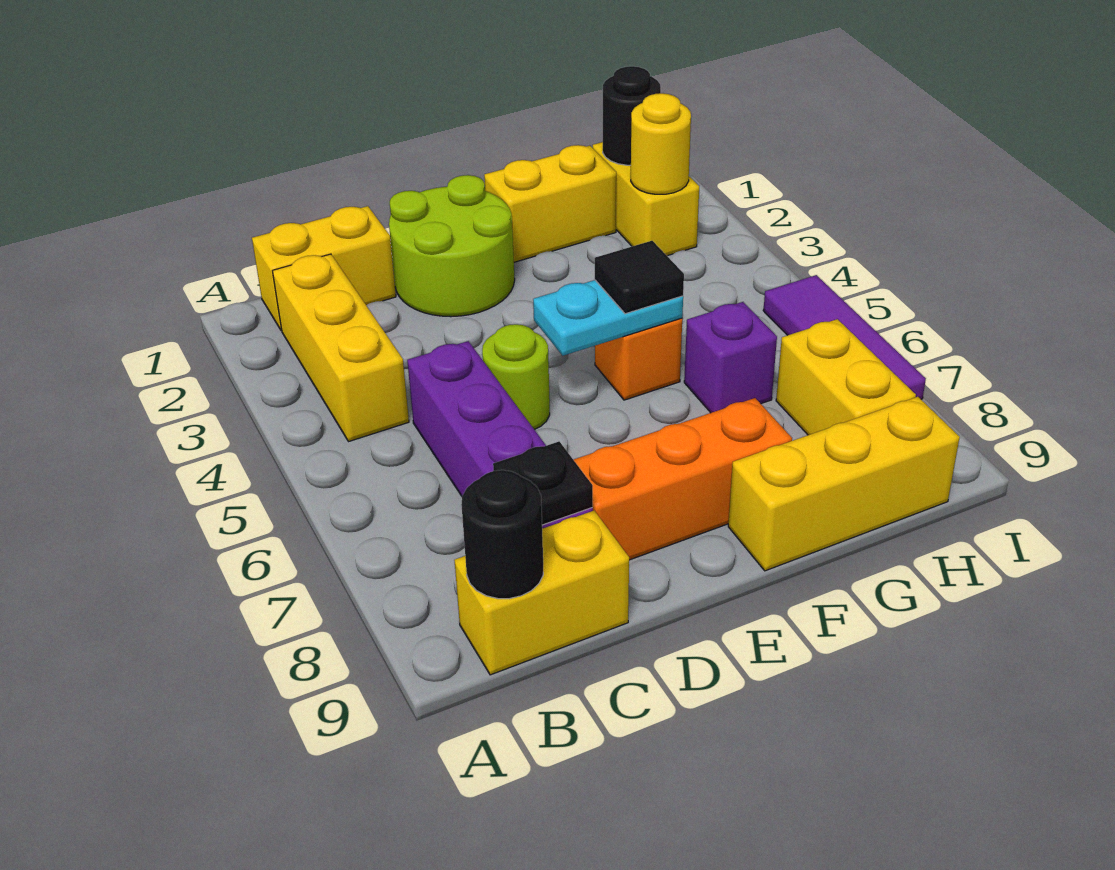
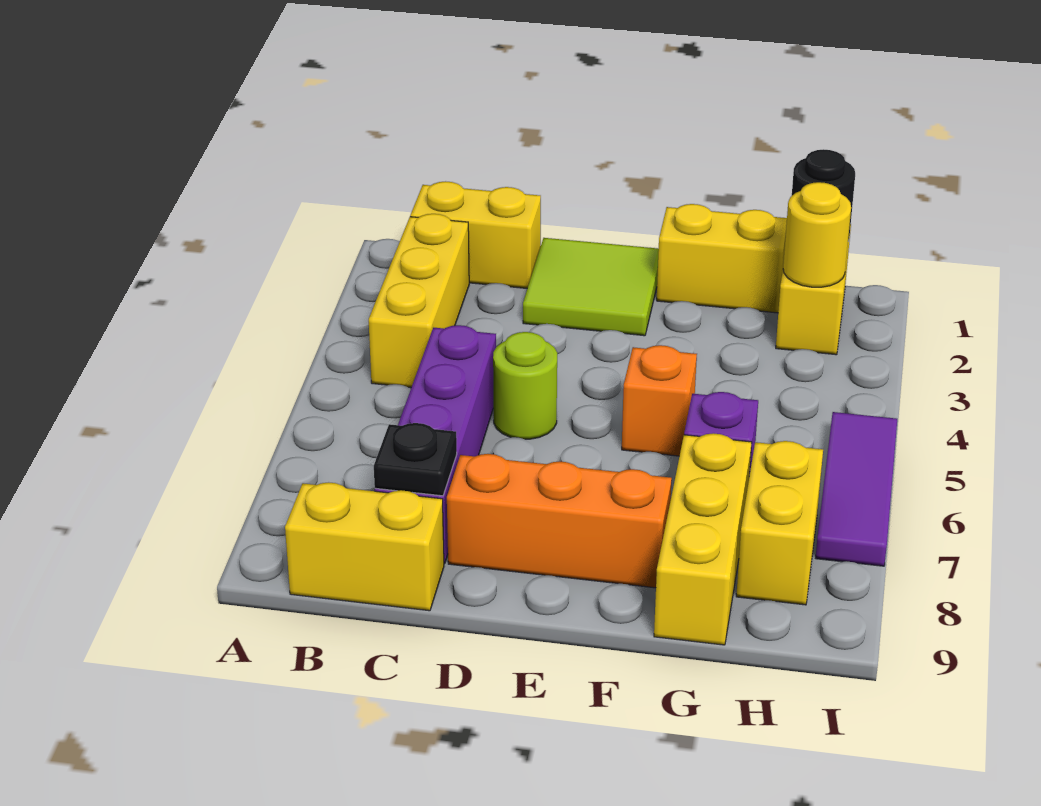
black round brick B9 level 2 -> none
lime round brick D1:E2 level 1 -> lime tile D1:E2 level 1
cyan plate E5:F5 level 2 -> none
black tile F5 level 3 -> none
yellow brick F9:H9 level 1 -> yellow brick G7:G9 level 1

